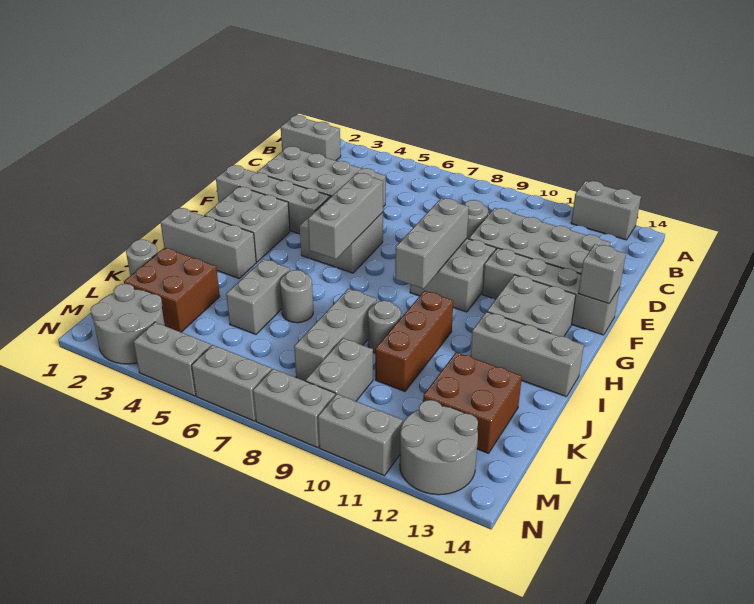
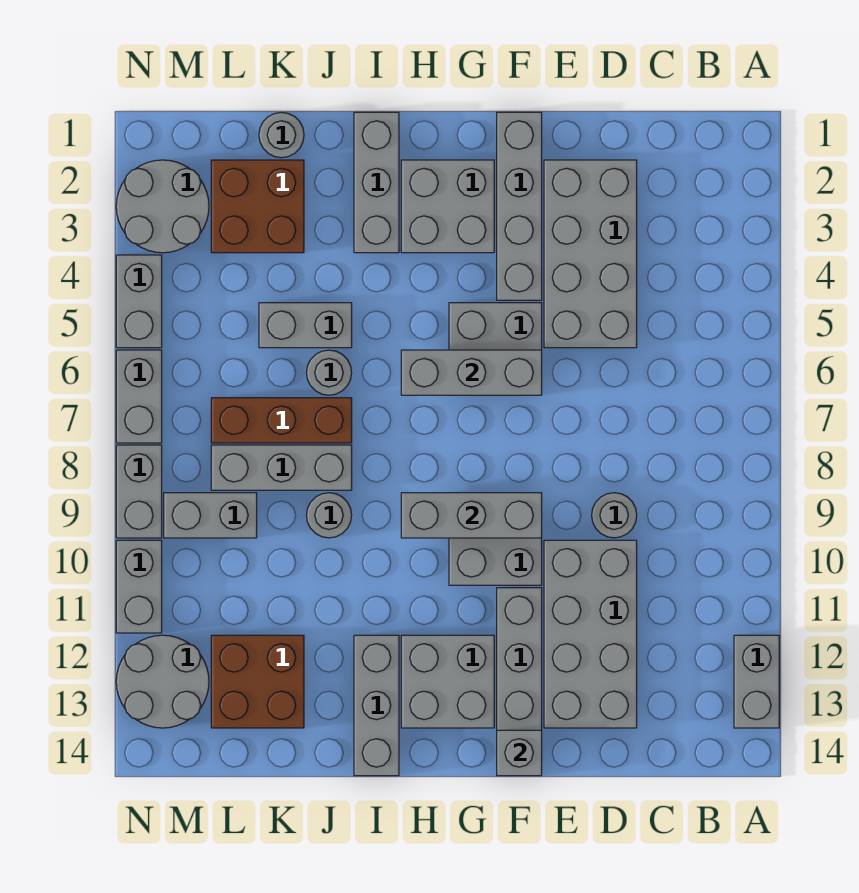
grey brick B1:B2 level 1 -> none
brown brick I10:K10 level 1 -> brown brick J7:L7 level 1

